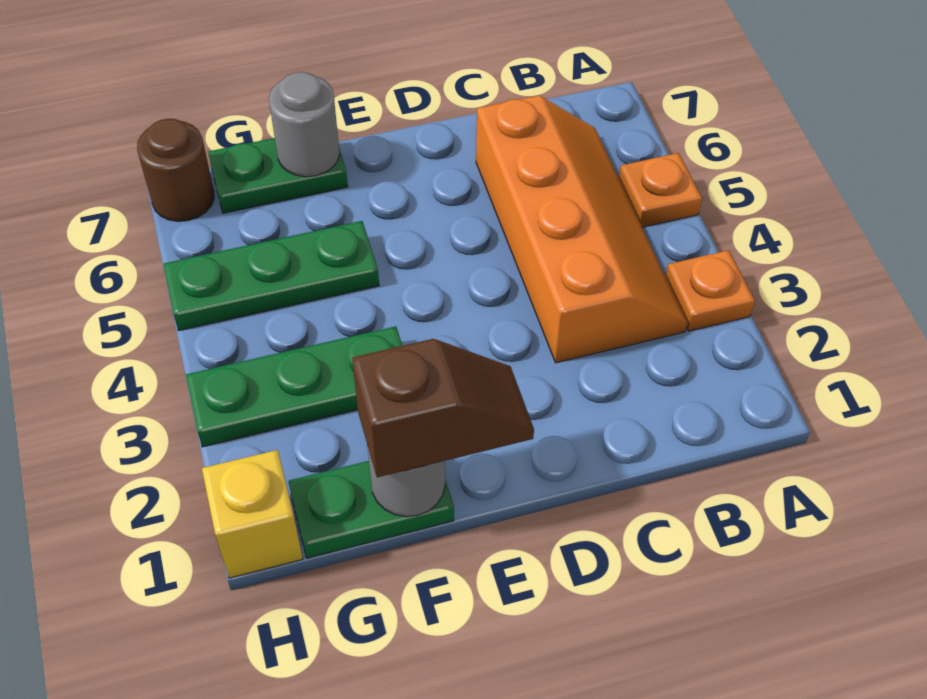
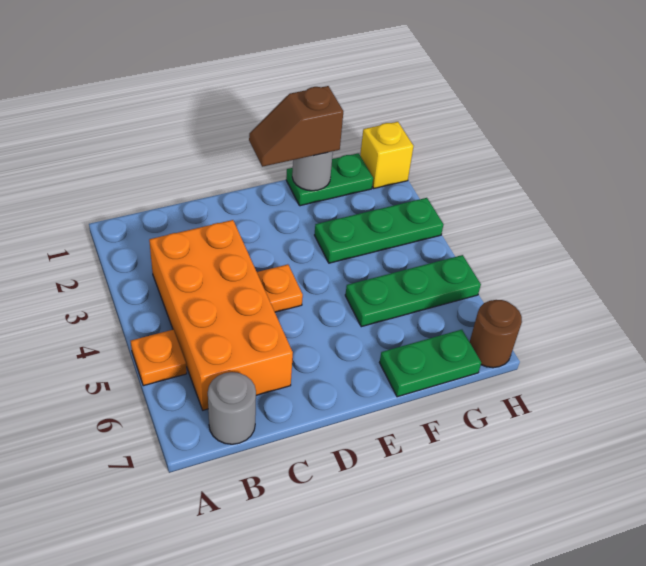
orange plate A3 level 1 -> orange plate D4 level 1
orange slope B3:C6 level 1 top C -> orange brick B3:C6 level 1
grey round brick F7 level 2 -> grey round brick B7 level 1

